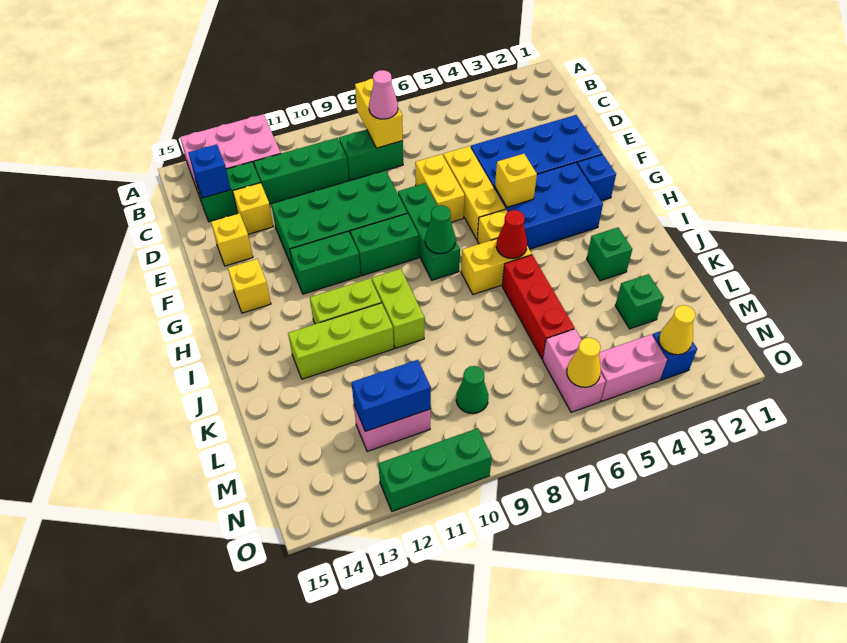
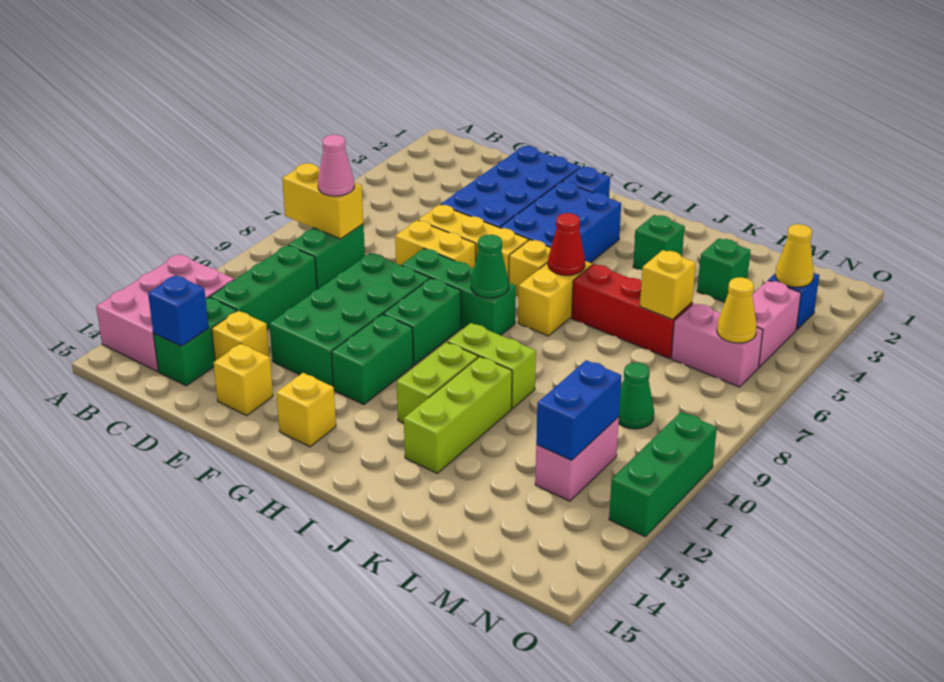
yellow brick G5 level 2 -> yellow brick L6 level 2

